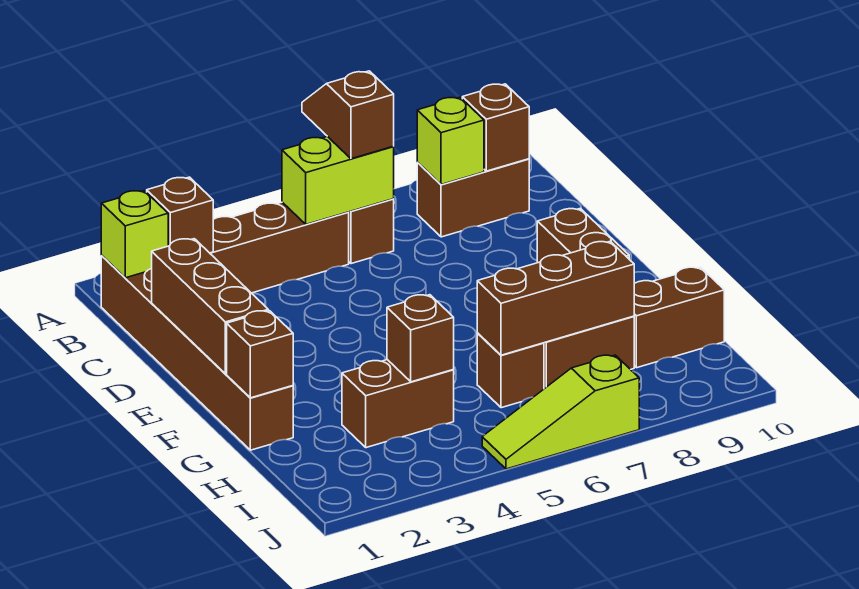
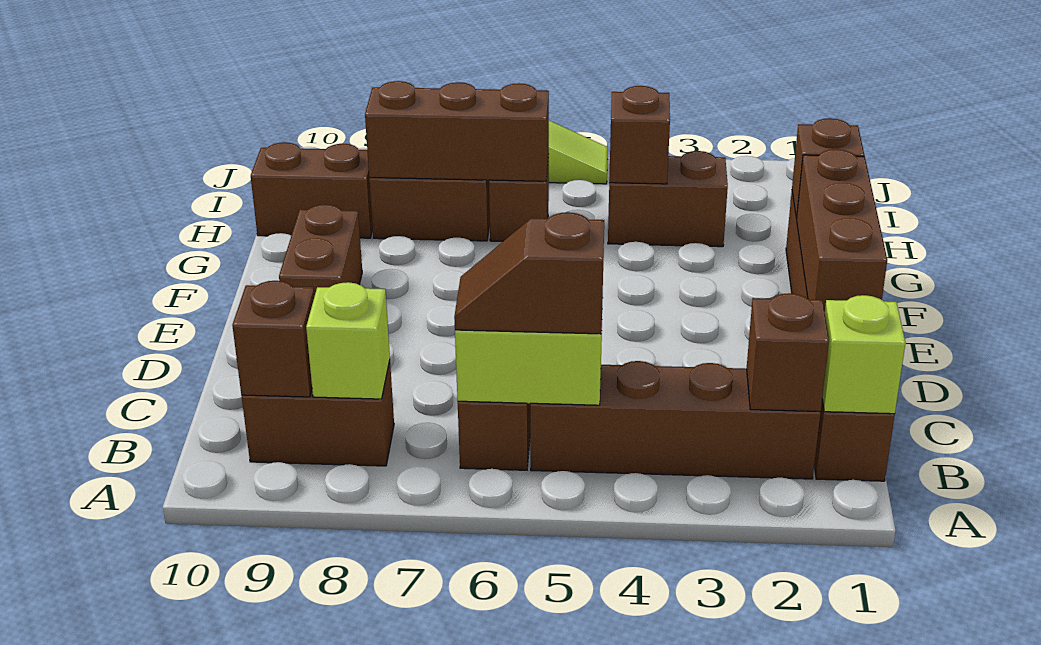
brown slope A6:B6 level 3 top B -> brown slope B5:B6 level 3 top 5

